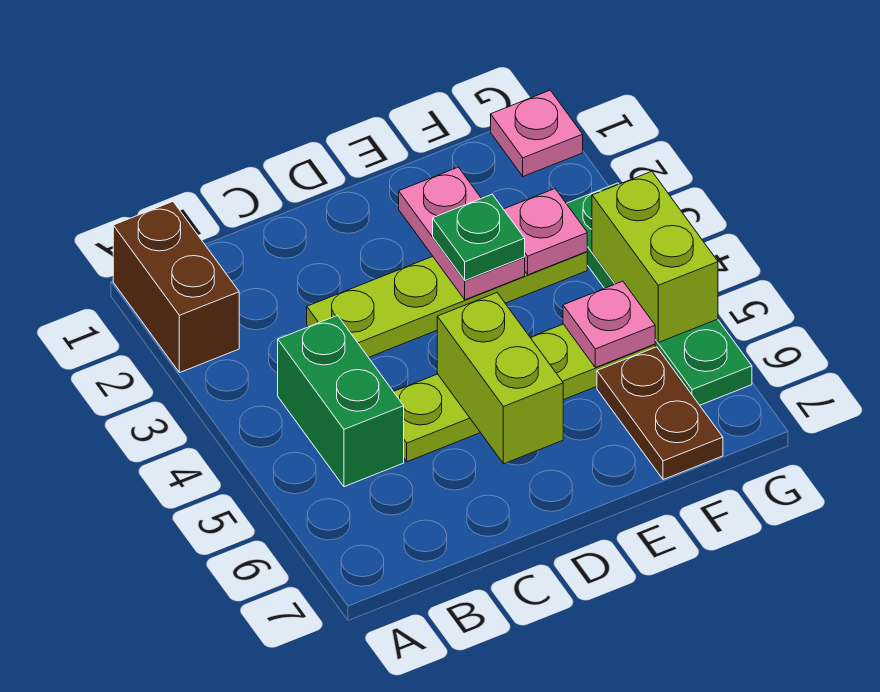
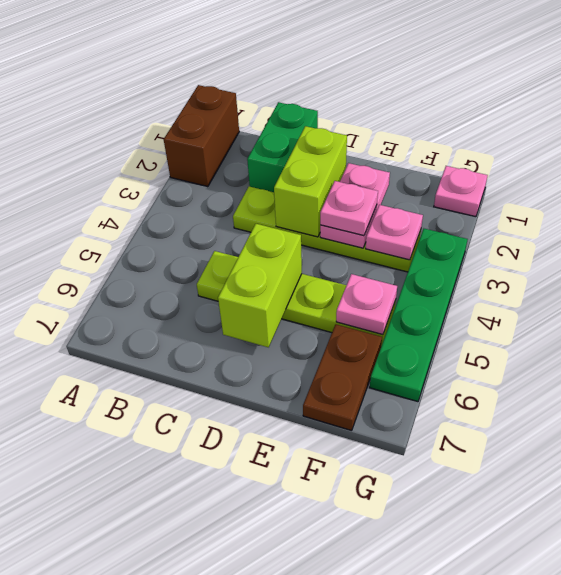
green brick B4:B5 level 1 -> green brick C1:C2 level 1
green plate E3 level 3 -> pink plate E3 level 3
lime brick G4:G5 level 2 -> lime brick D2:D3 level 2

